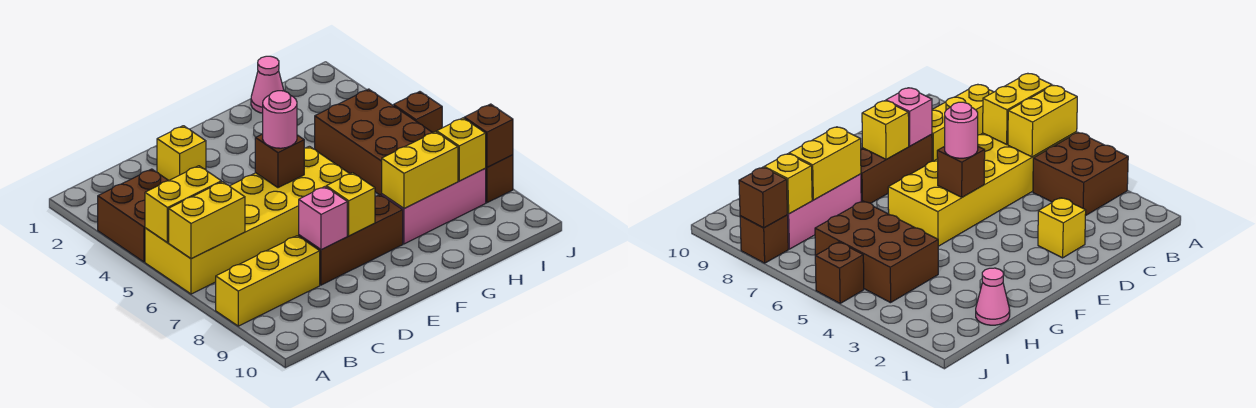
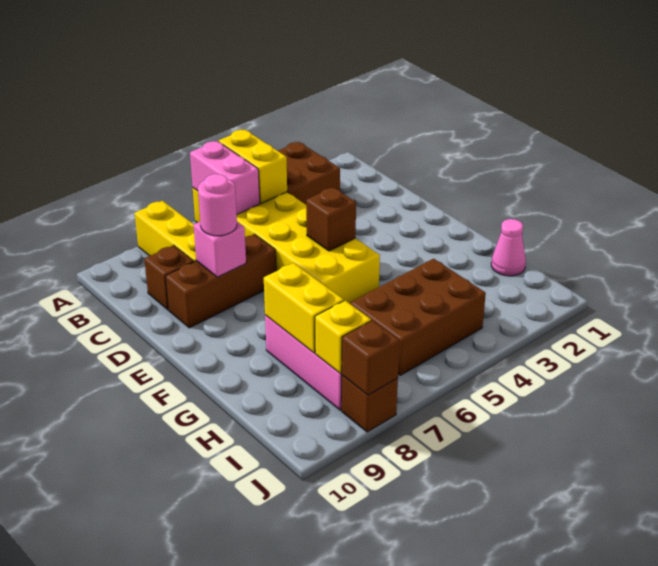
yellow brick A6:B6 level 2 -> pink brick A6:B6 level 2
yellow brick D2 level 1 -> none
brown brick D8:F8 level 1 -> brown brick D7:D9 level 1
pink round brick E5 level 3 -> pink round brick D8 level 3
yellow brick E8 level 2 -> none
brown brick J5 level 1 -> brown brick C9 level 1

